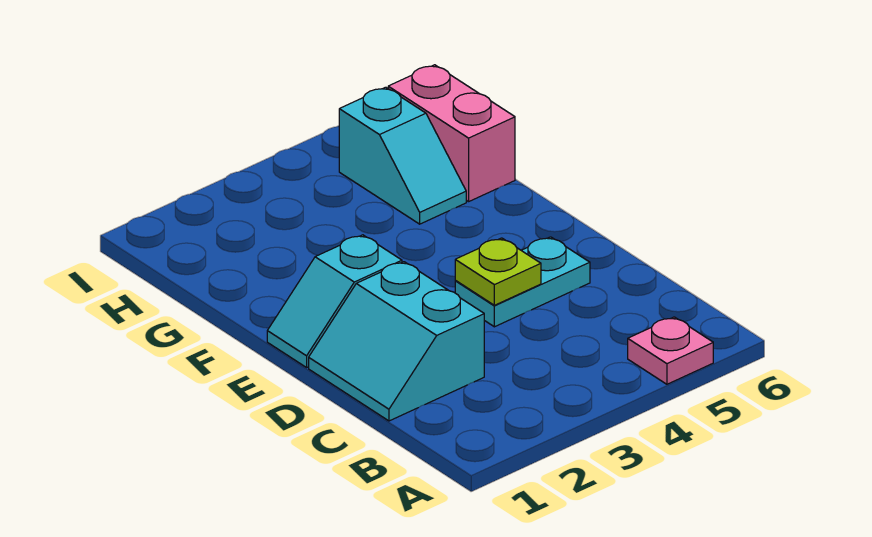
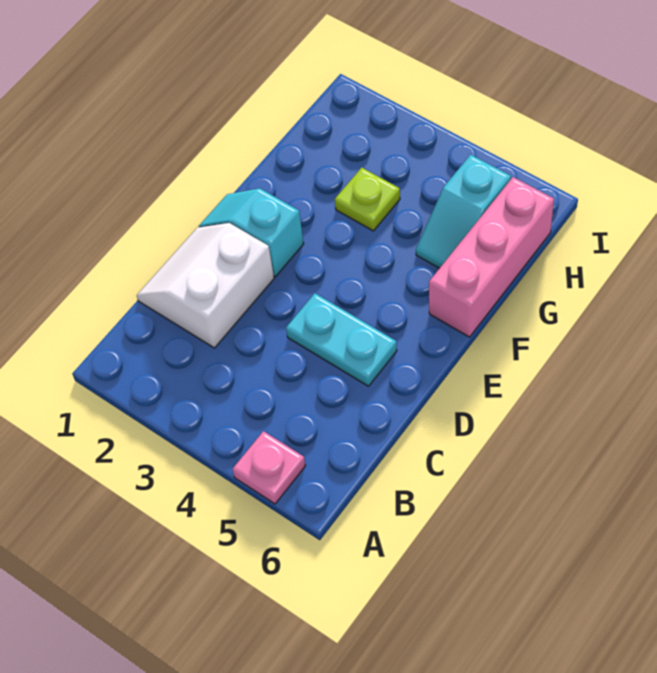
cyan slope C1:D2 level 1 top 2 -> white slope C1:D2 level 1 top 2
lime plate D4 level 2 -> lime plate G3 level 1
pink brick G6:H6 level 1 -> pink brick F6:H6 level 1

